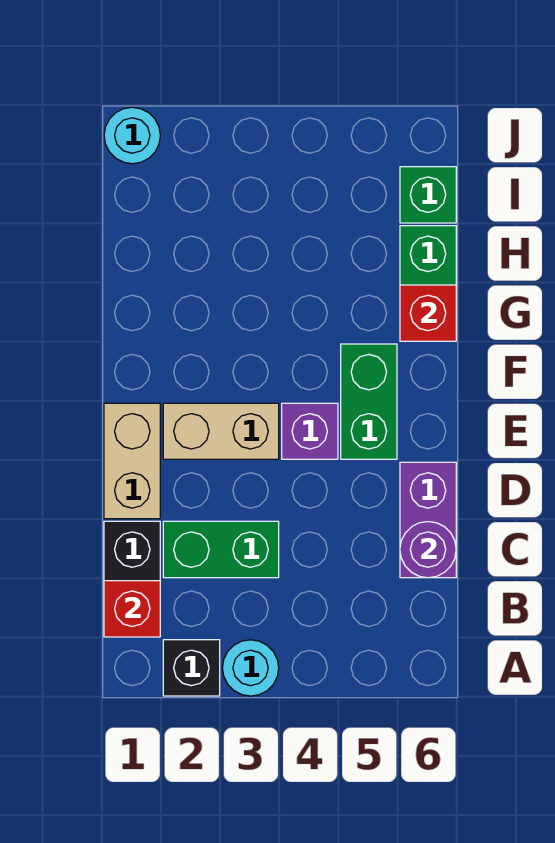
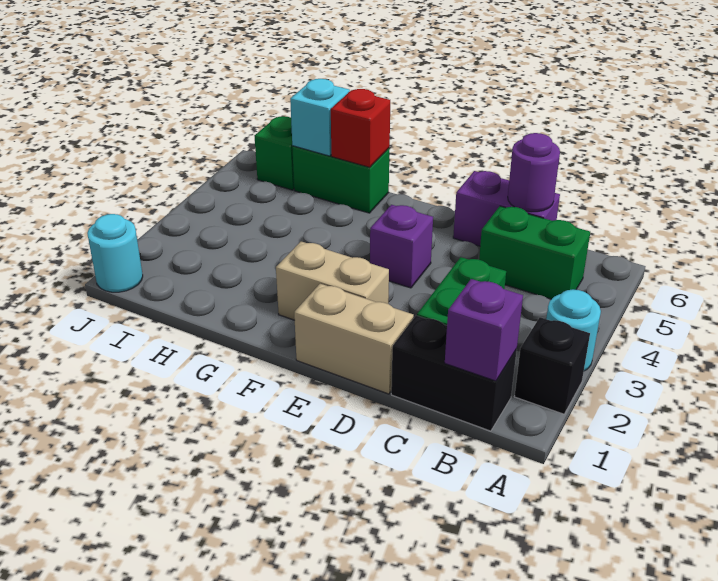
red brick B1 level 2 -> purple brick B1 level 2
tan brick E2:E3 level 1 -> tan brick E2:F2 level 1
green brick E5:F5 level 1 -> green brick B5:C5 level 1
none -> cyan brick H6 level 2

